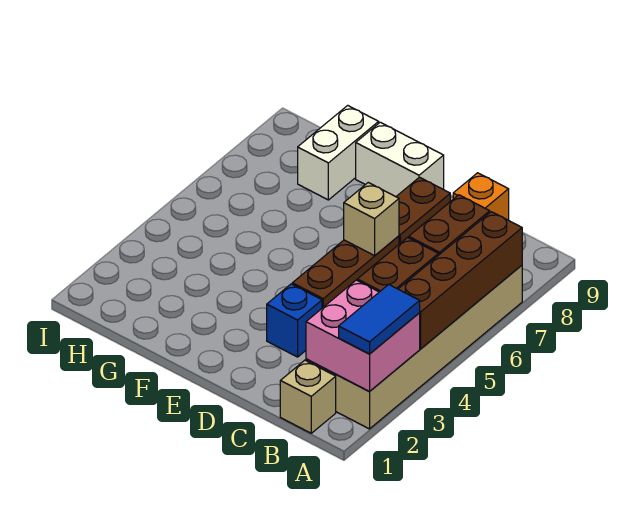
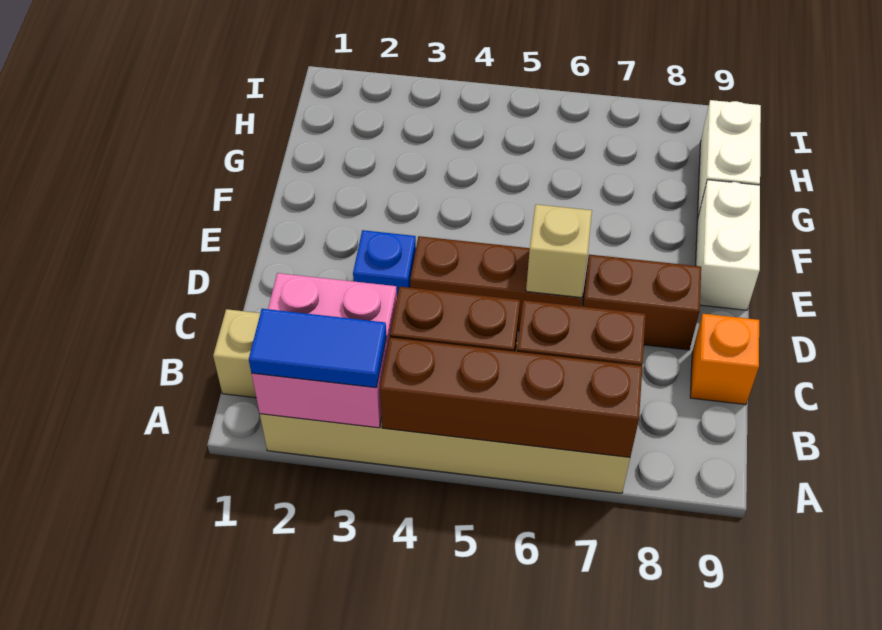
white brick G8:G9 level 1 -> white brick G9:H9 level 1

